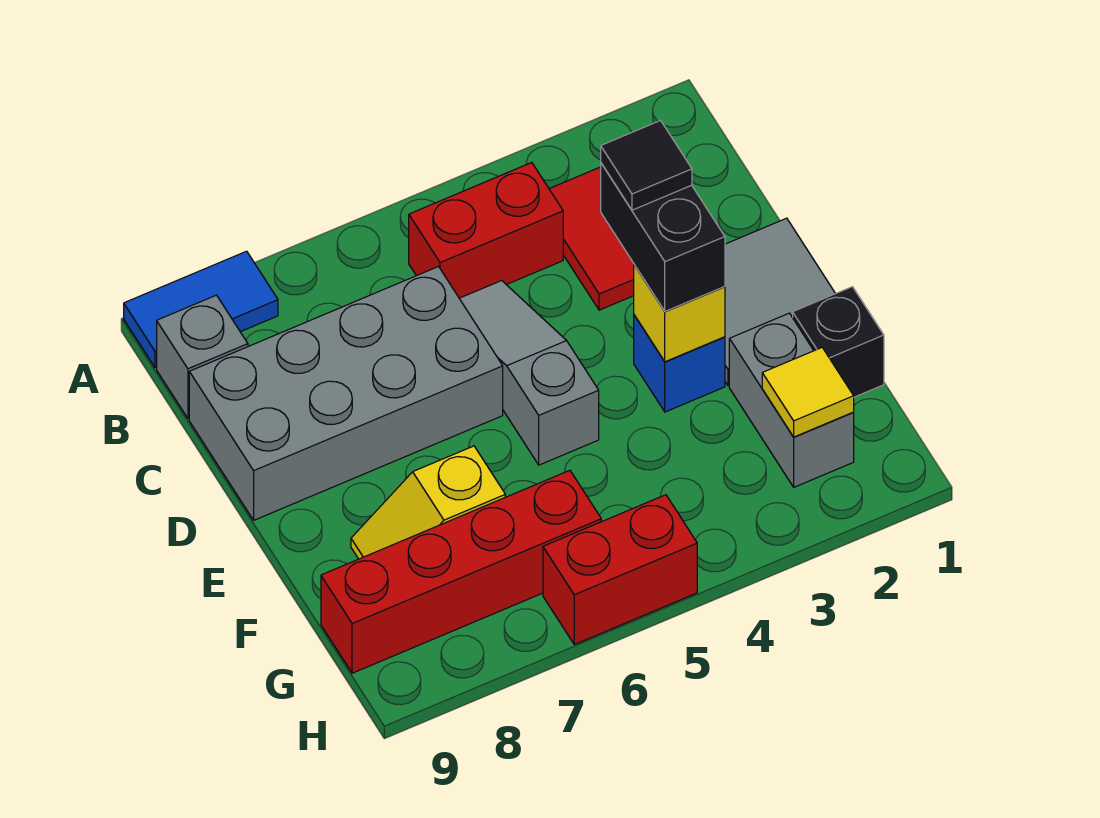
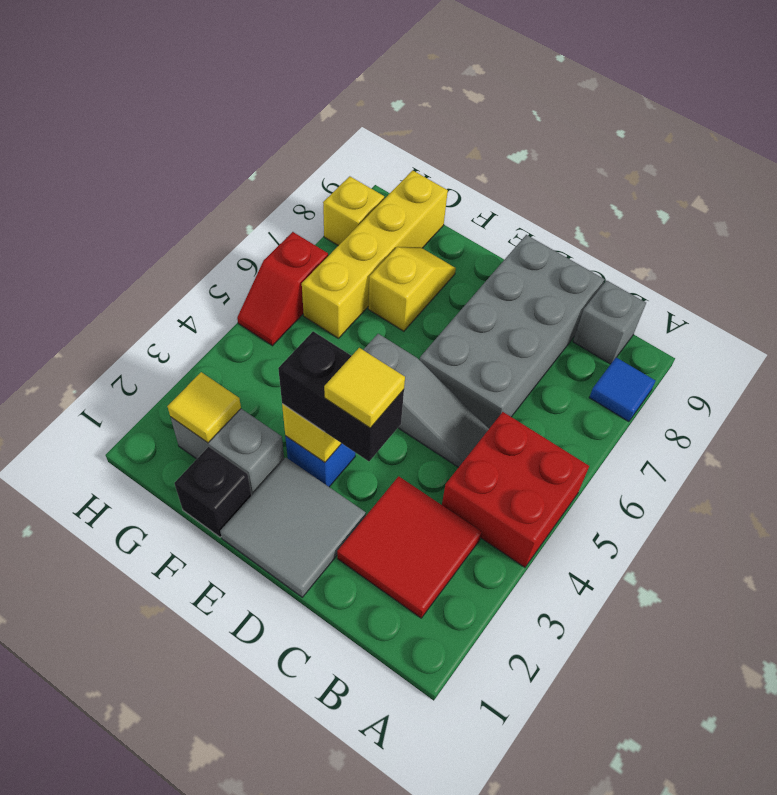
blue tile A8:A9 level 1 -> blue tile A8 level 1
red brick B4:B5 level 1 -> red brick A4:B5 level 1
black tile D3 level 4 -> yellow tile D3 level 4
red brick G6:G9 level 1 -> yellow brick G6:G9 level 1
red brick H5:H6 level 1 -> red slope H5:H6 level 1 top 6
none -> yellow brick H8 level 1

